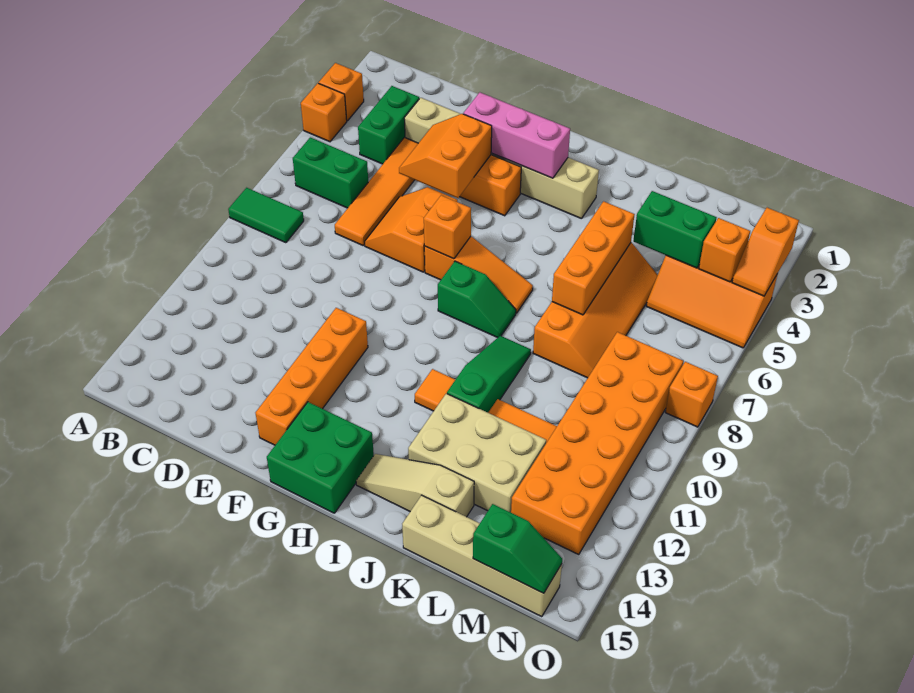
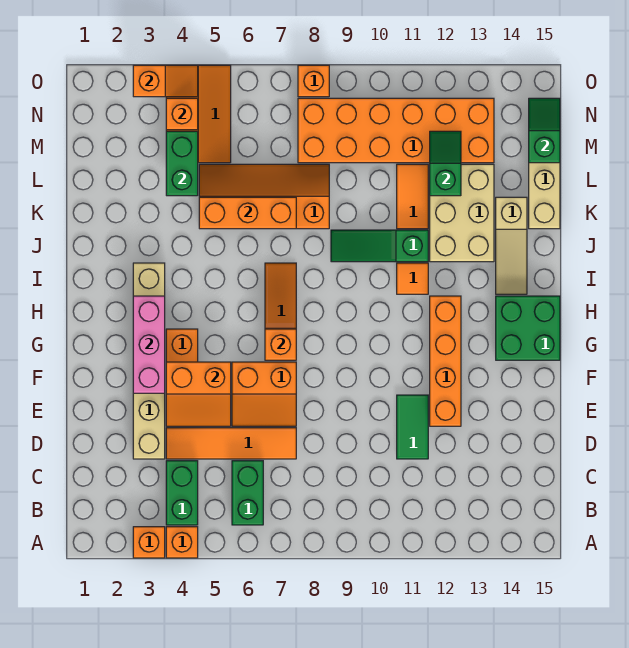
green tile A8:B8 level 1 -> green tile D11:E11 level 1
green brick C3:C4 level 1 -> green brick B4:C4 level 1
orange brick F11:F14 level 1 -> orange brick E12:H12 level 1
green slope H8:I8 level 1 top H -> green slope L12:M12 level 2 top L

